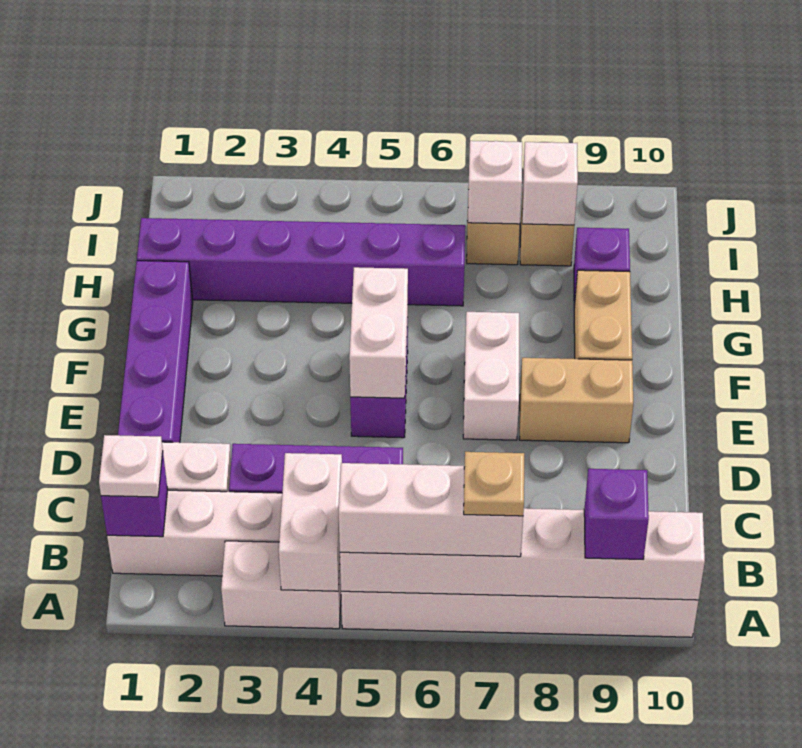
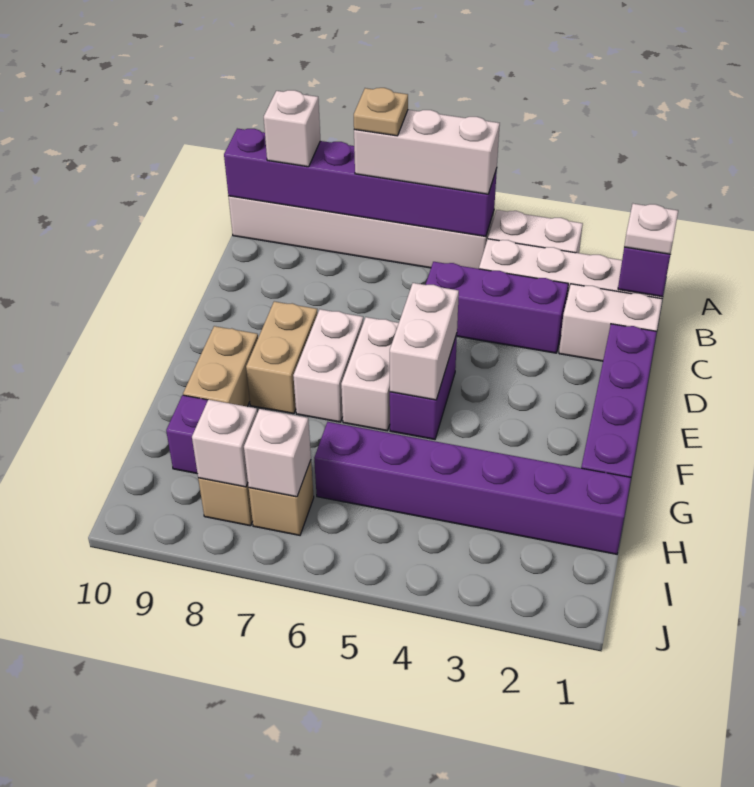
white brick A4:B4 level 2 -> white brick E6:F6 level 1
white brick A5:A10 level 2 -> purple brick A5:A10 level 2
purple brick A9 level 3 -> white brick A9 level 3
tan brick E8:E9 level 1 -> tan brick E8:F8 level 1

